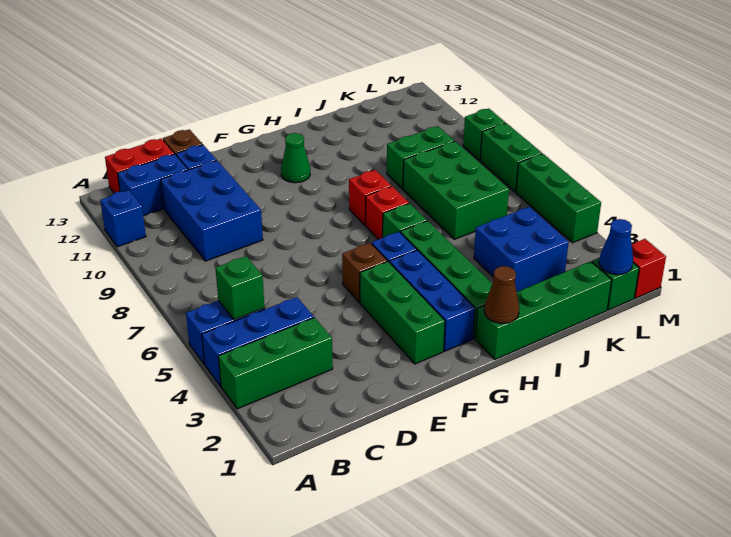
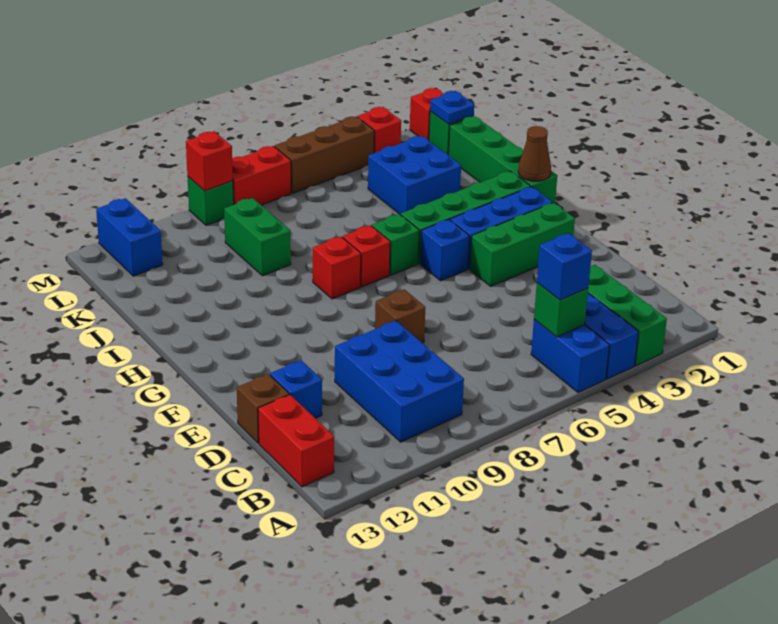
blue brick A11 level 1 -> blue brick B5 level 3
blue brick B12:C12 level 1 -> blue brick L12:M12 level 1
blue brick C9:D11 level 1 -> blue brick B9:D10 level 1
brown brick F5 level 1 -> brown brick E8 level 1
green cone G11 level 1 -> none
green brick J6:K8 level 1 -> none
blue cone L1 level 2 -> blue plate L1 level 2
none -> red brick M3 level 1
green brick M4:M6 level 1 -> brown brick M4:M6 level 1
green brick M7:M8 level 1 -> red brick M7:M8 level 1
none -> red brick M9 level 2

